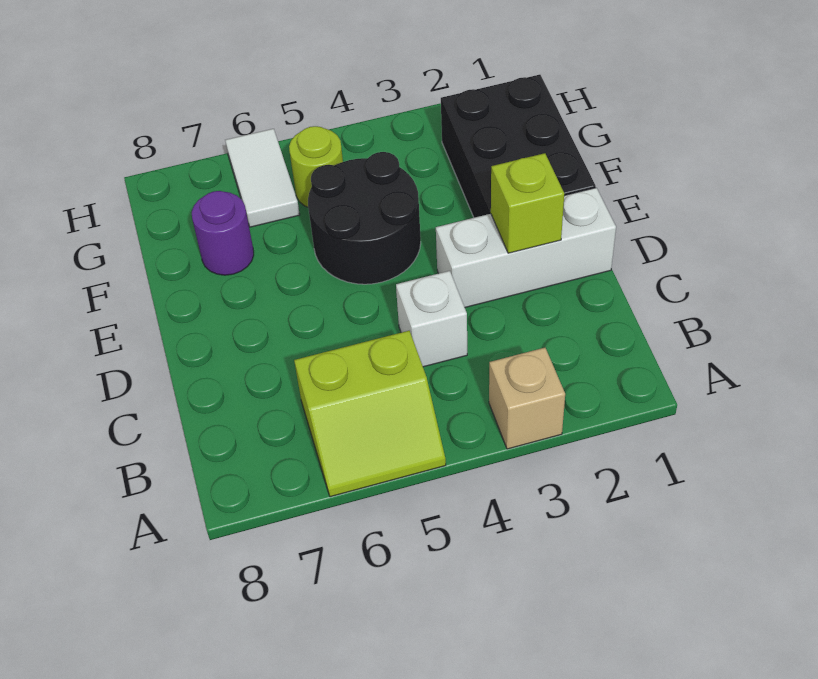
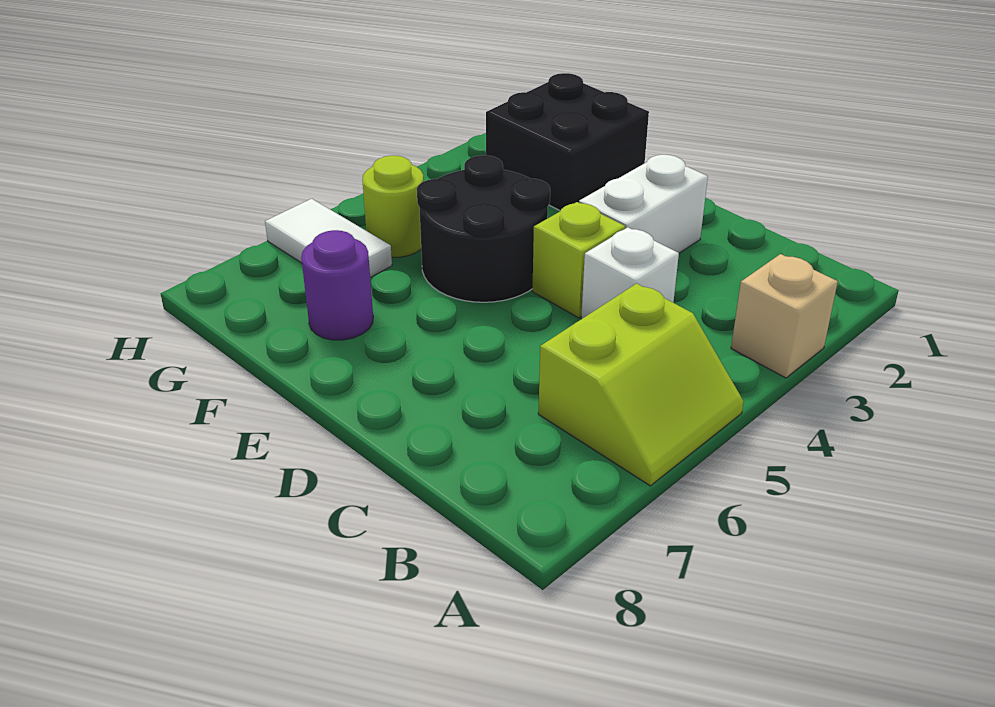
white brick D1:D3 level 1 -> white brick D2:D3 level 1
lime brick D2 level 2 -> lime brick D4 level 1
black brick E1:G2 level 1 -> black brick F1:G2 level 1

